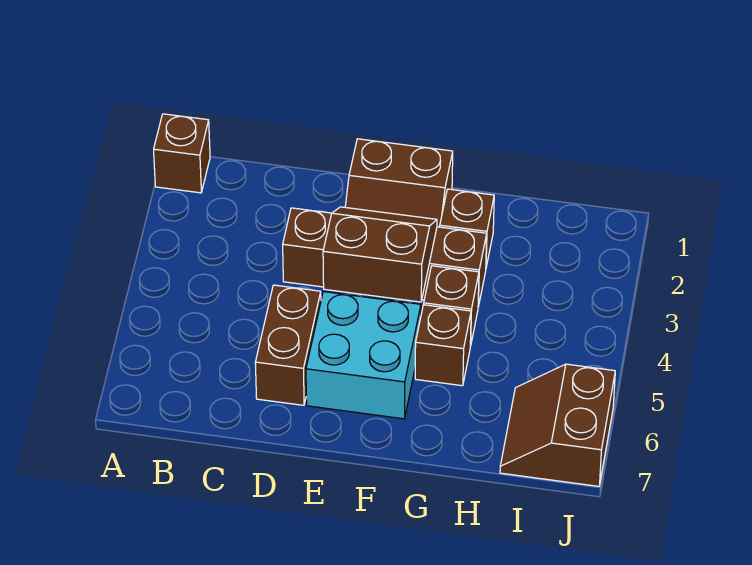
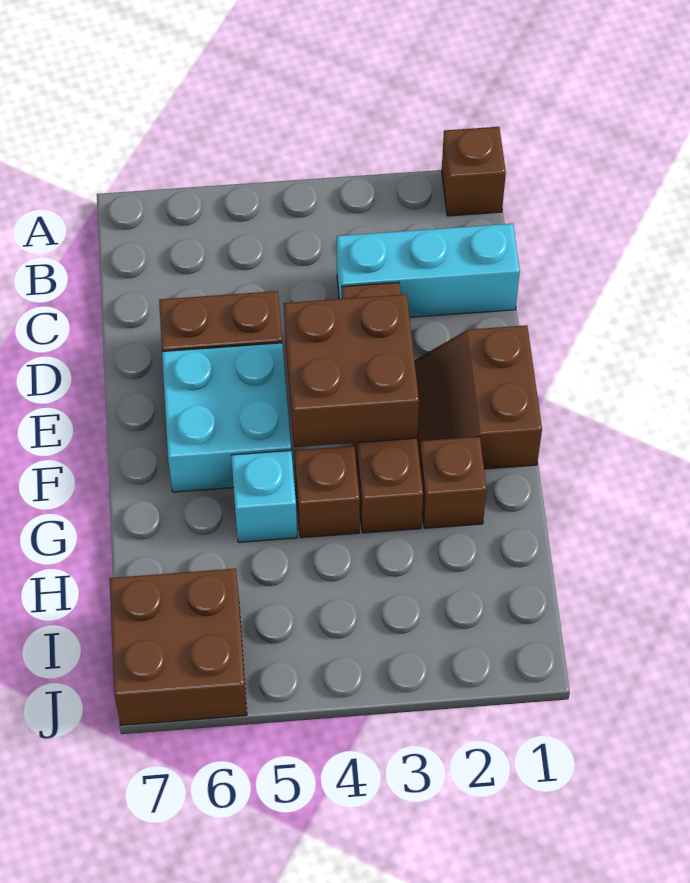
none -> cyan brick C1:C3 level 1
brown slope E3:F4 level 2 top 4 -> brown brick E3:F4 level 2
brown brick G5 level 1 -> cyan brick G5 level 1
brown slope I6:J7 level 1 top J -> brown brick I6:J7 level 1

